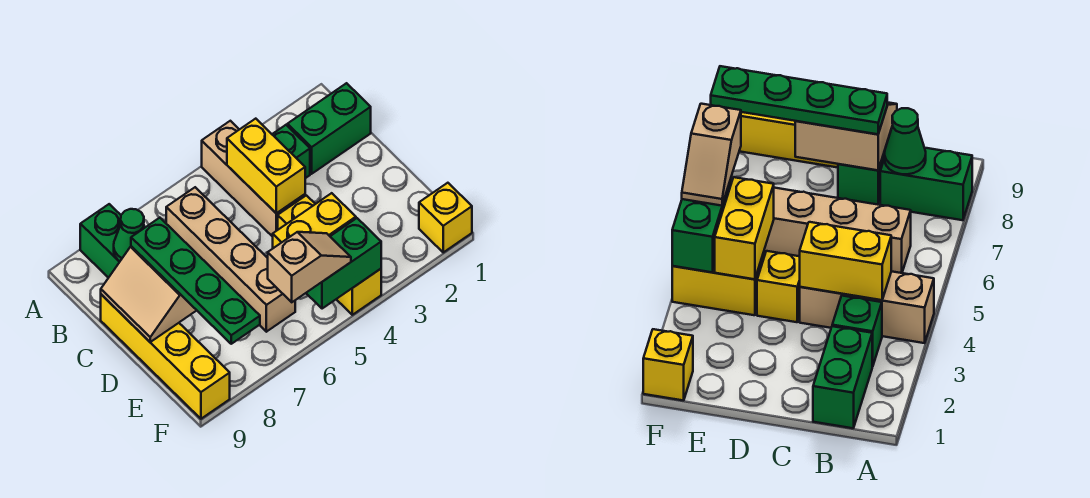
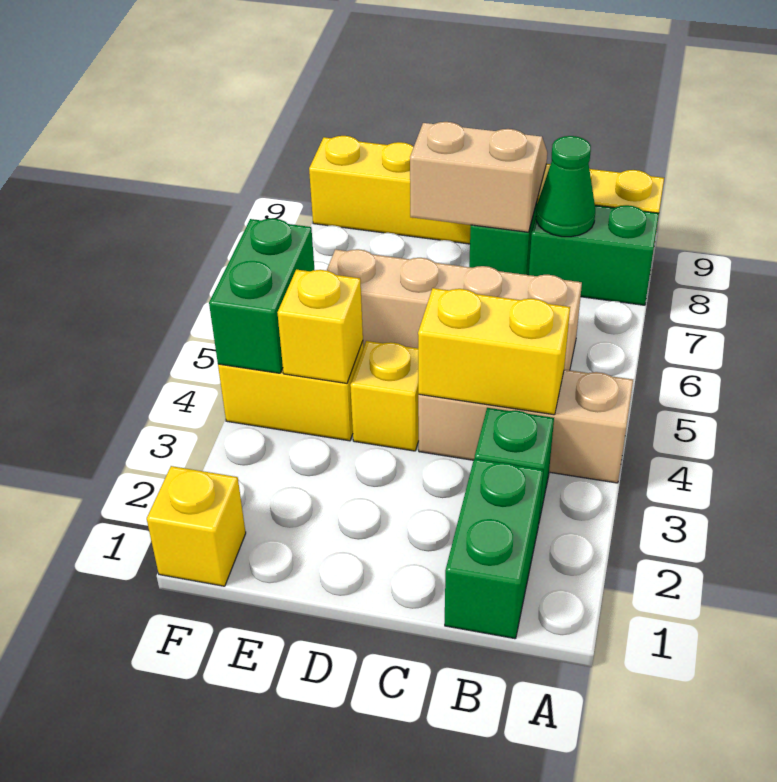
green plate C8:F8 level 3 -> none
yellow brick C9:F9 level 1 -> yellow brick A9:F9 level 1
yellow brick E4:E5 level 2 -> yellow brick E4 level 2
tan slope F5:F6 level 3 top 6 -> none

